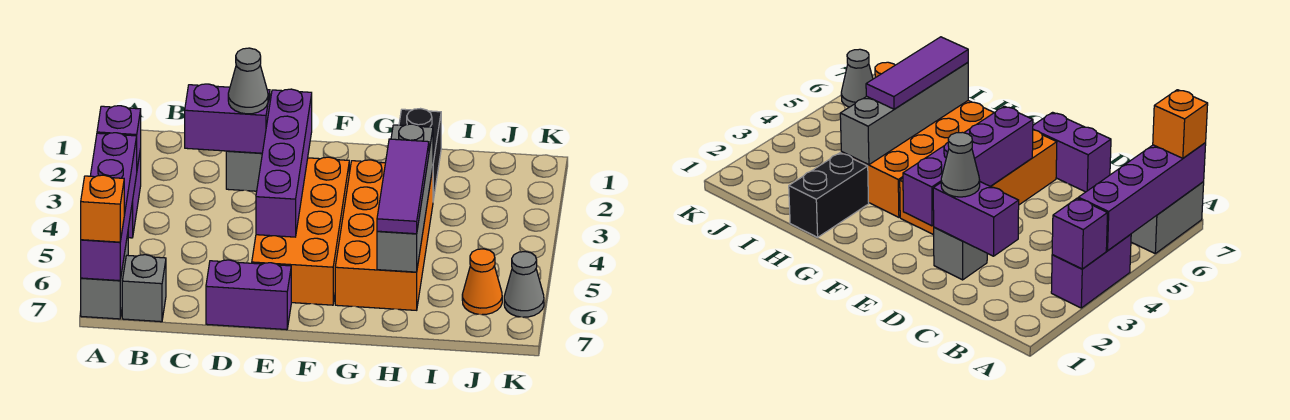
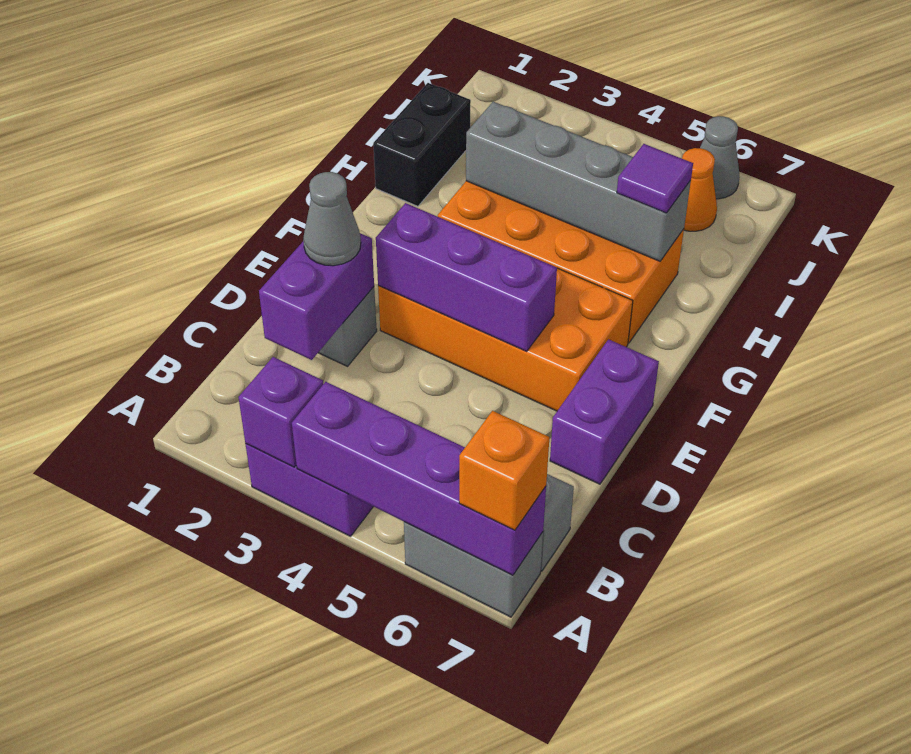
purple brick E2:E5 level 2 -> purple brick E3:E5 level 2
black brick H1:H2 level 1 -> black brick H1:I1 level 1
purple tile H4:H6 level 3 -> purple tile H6 level 3

